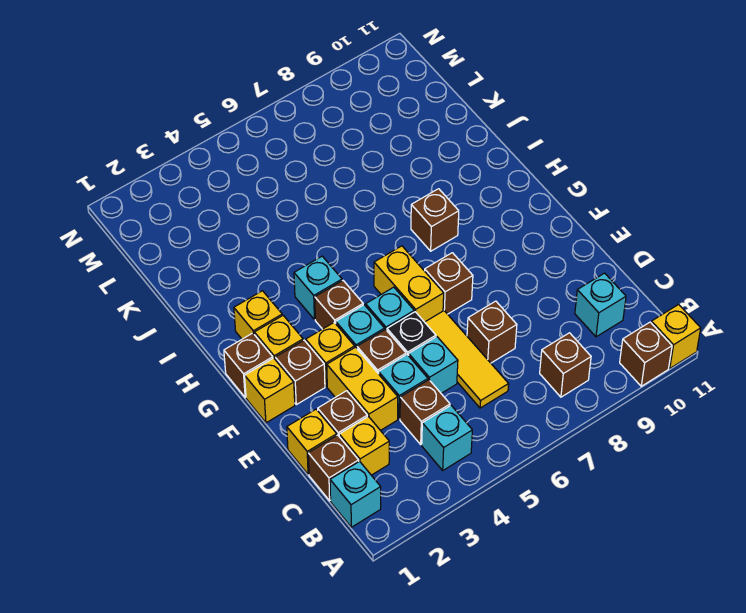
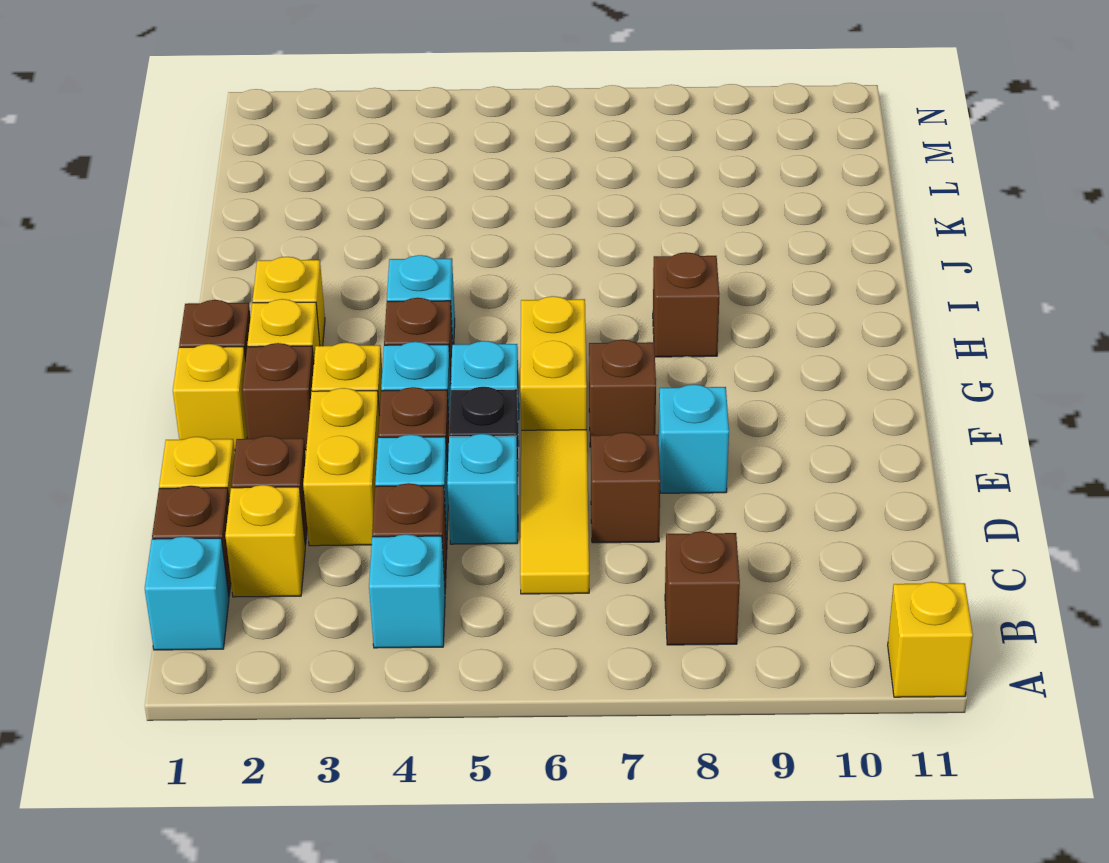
brown brick A10 level 1 -> none
cyan brick C10 level 1 -> cyan brick E8 level 1

